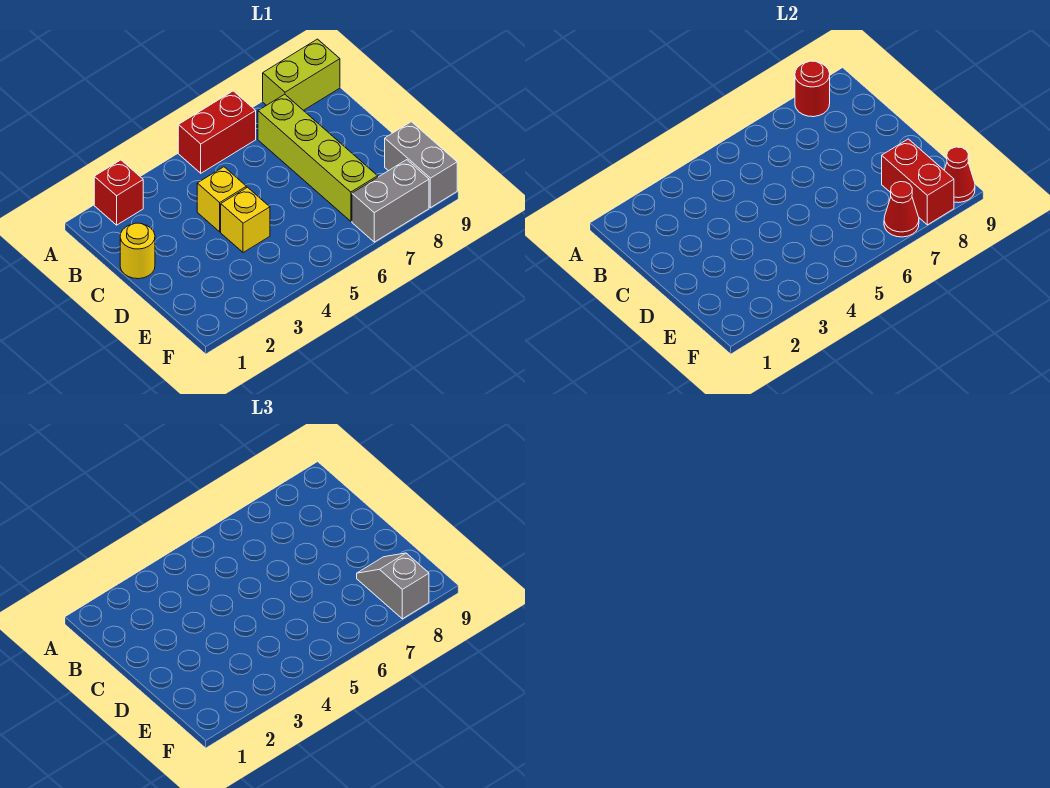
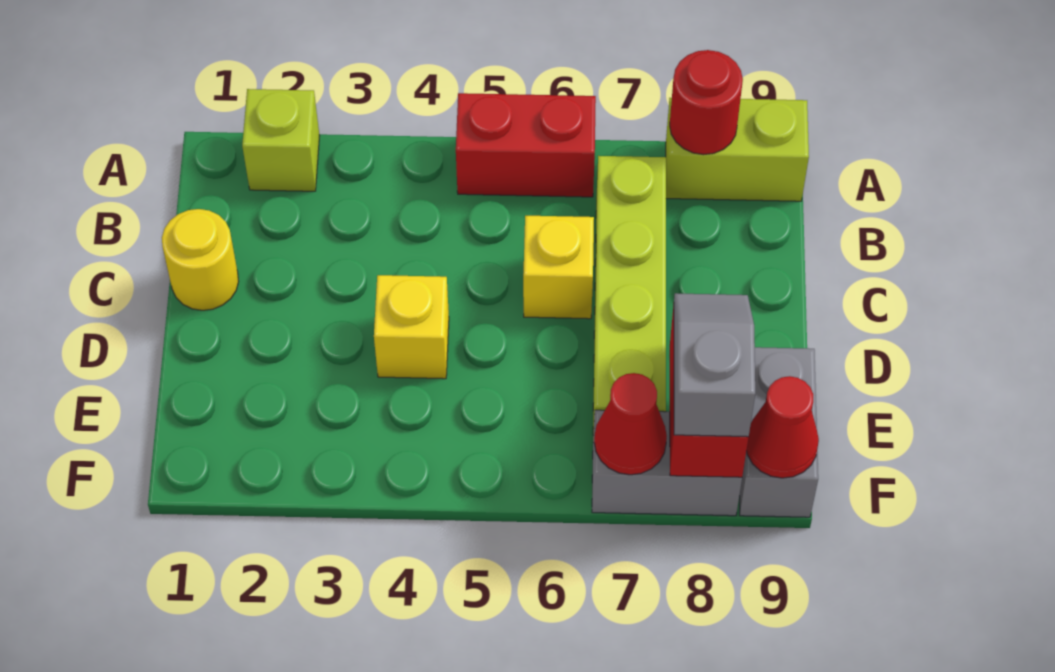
red brick A2 level 1 -> lime brick A2 level 1
yellow brick C4 level 1 -> yellow brick C6 level 1

